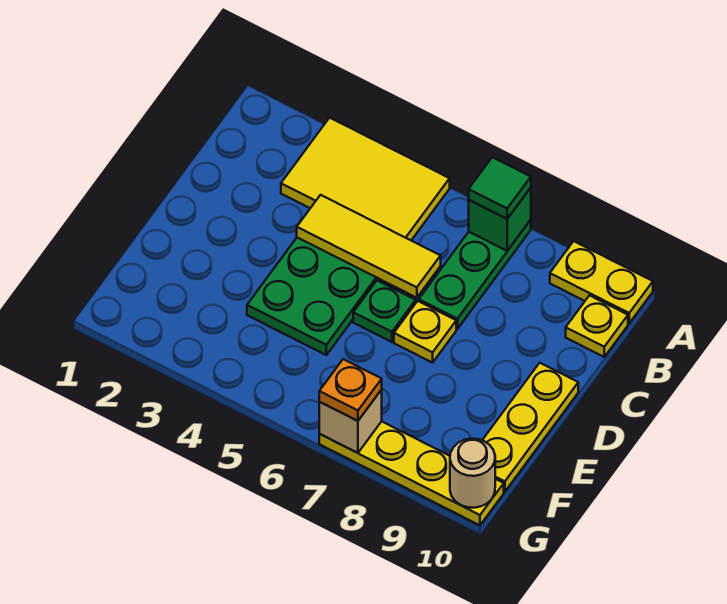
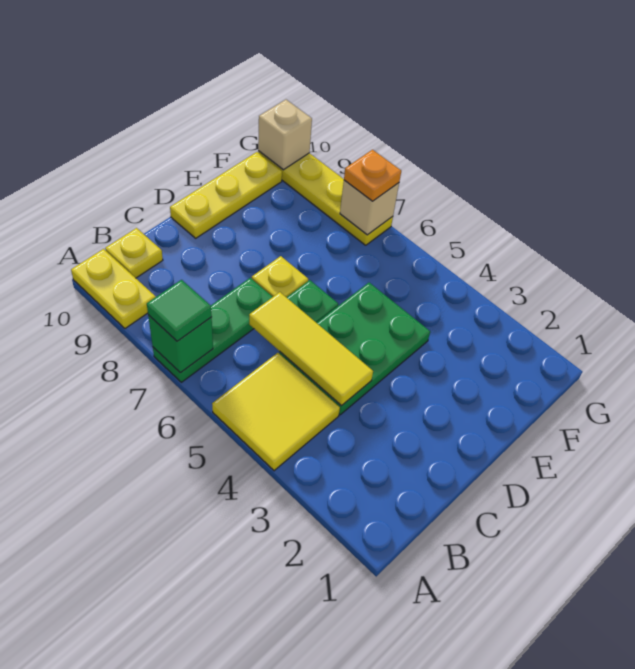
yellow tile A3:B5 level 1 -> yellow tile A4:B5 level 1
tan round brick G10 level 2 -> tan brick G10 level 2

